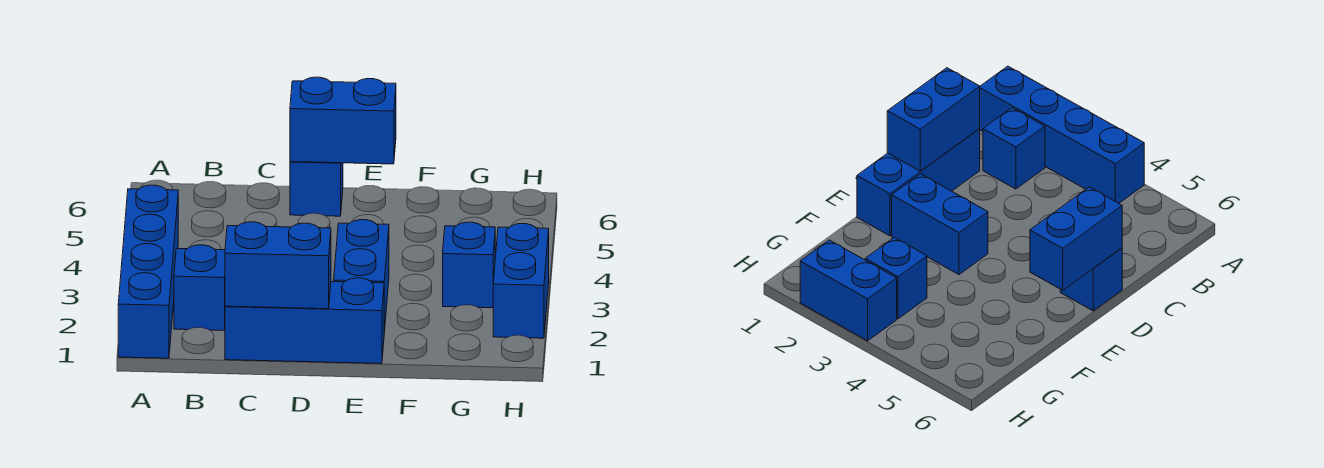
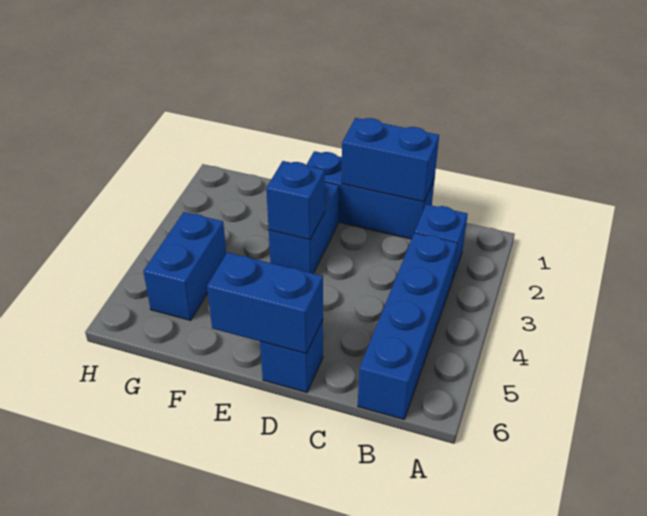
blue brick A1:A4 level 1 -> blue brick B3:B6 level 1
blue brick G3 level 1 -> blue brick E3 level 2
blue brick H2:H3 level 1 -> blue brick G4:G5 level 1

